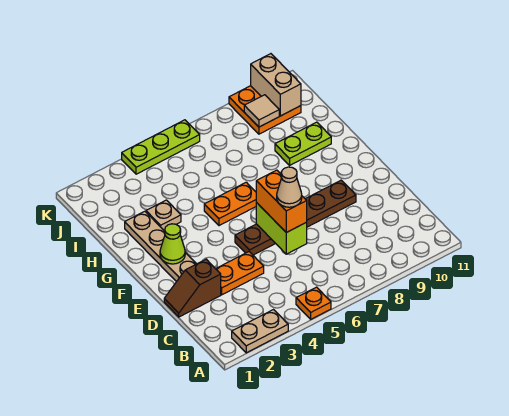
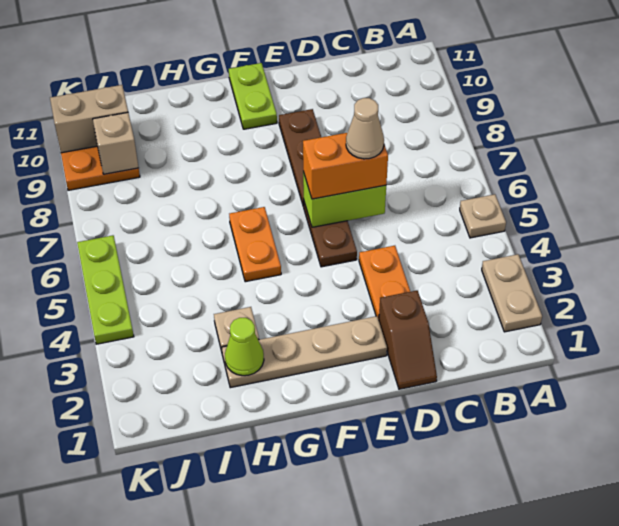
orange plate A5 level 1 -> tan plate A5 level 1
lime cone F2 level 2 -> lime cone H2 level 2
lime plate H9:H10 level 1 -> lime plate F10:F11 level 1
tan tile J9 level 2 -> tan brick J9 level 2

